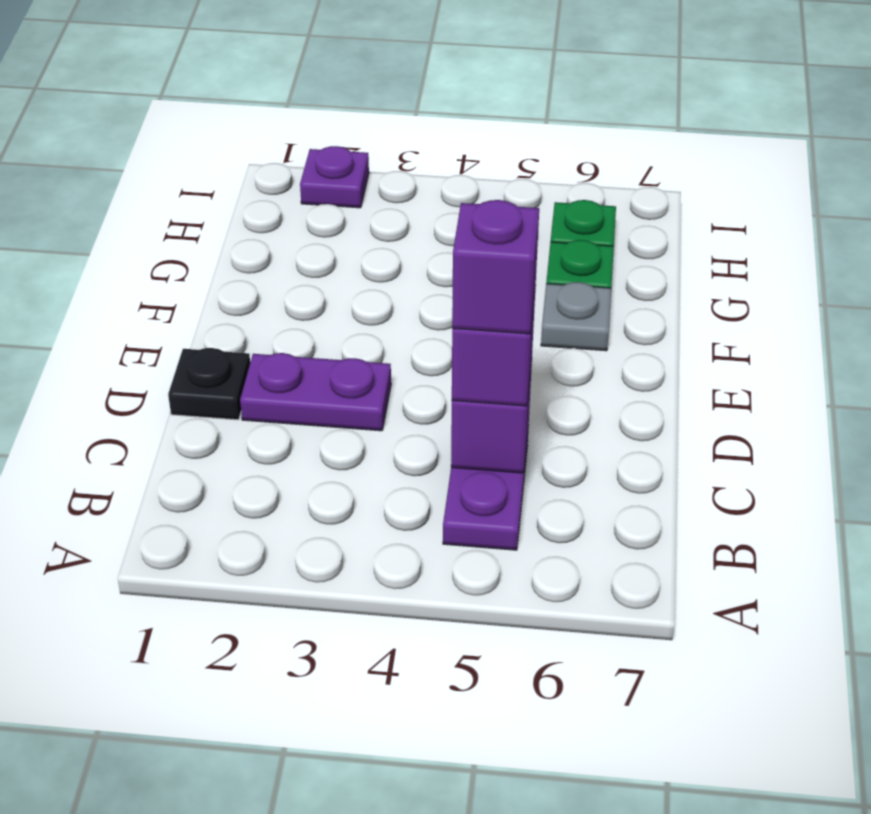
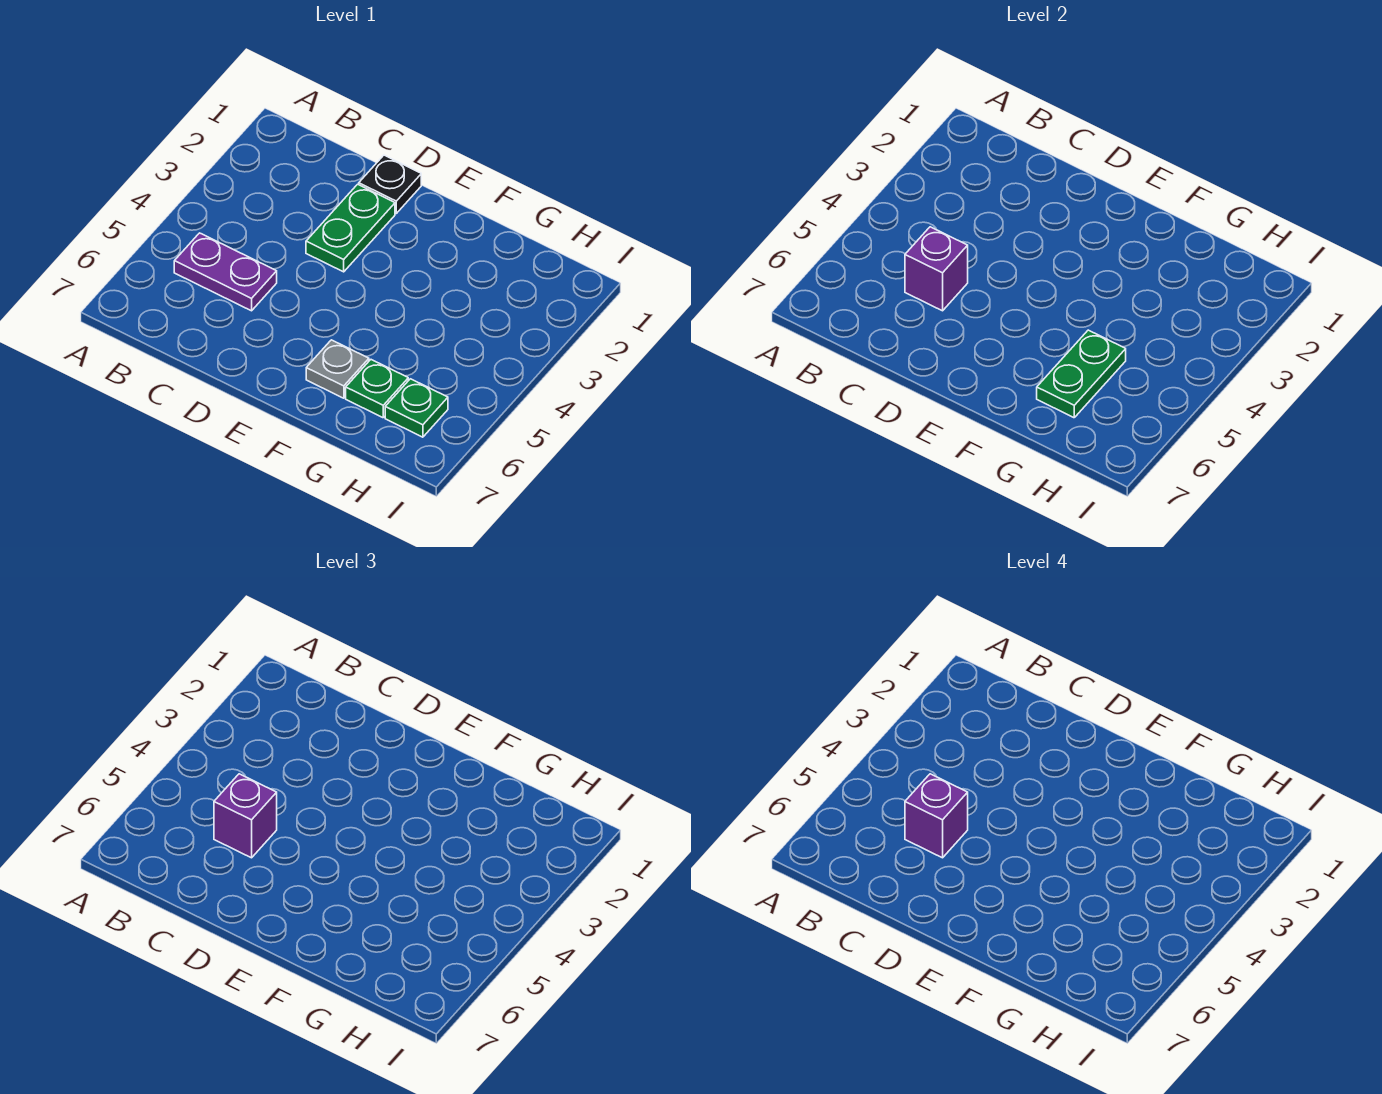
purple plate D2:D3 level 1 -> green plate D2:D3 level 1
none -> green plate G5:G6 level 2
purple plate I2 level 1 -> none

